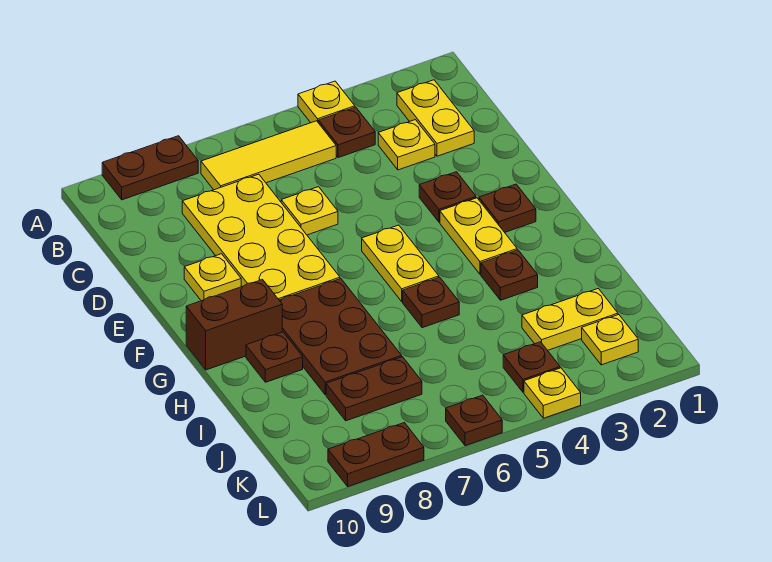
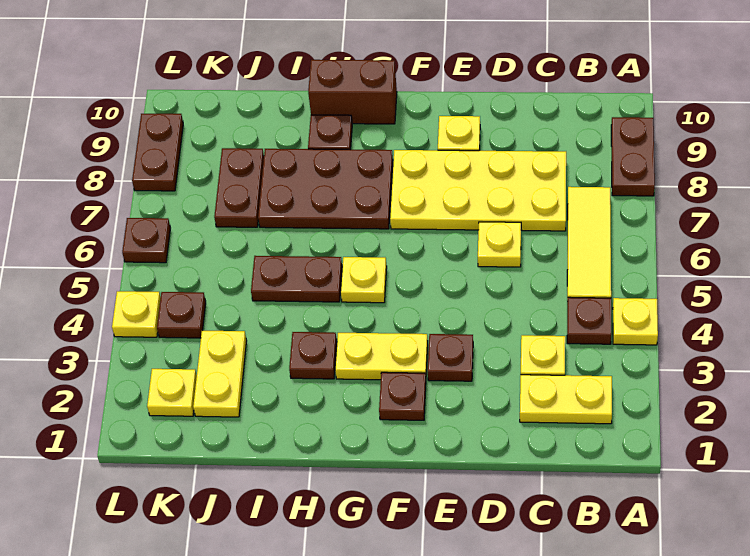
yellow plate F5:G5 level 1 -> yellow plate G5 level 1
brown brick G9:G10 level 1 -> brown brick G10:H10 level 1
brown plate H5 level 1 -> brown plate H5:I5 level 1

